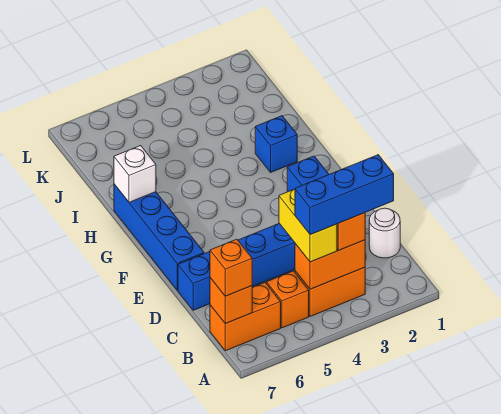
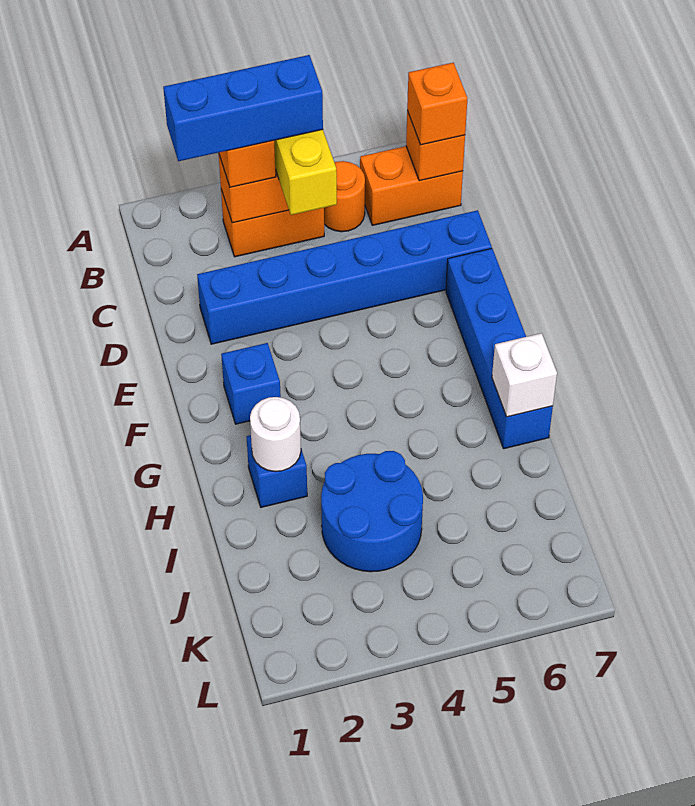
orange brick B5 level 1 -> orange round brick B5 level 1
white round brick C1 level 1 -> white round brick H2 level 2
none -> blue round brick I3:J4 level 1

